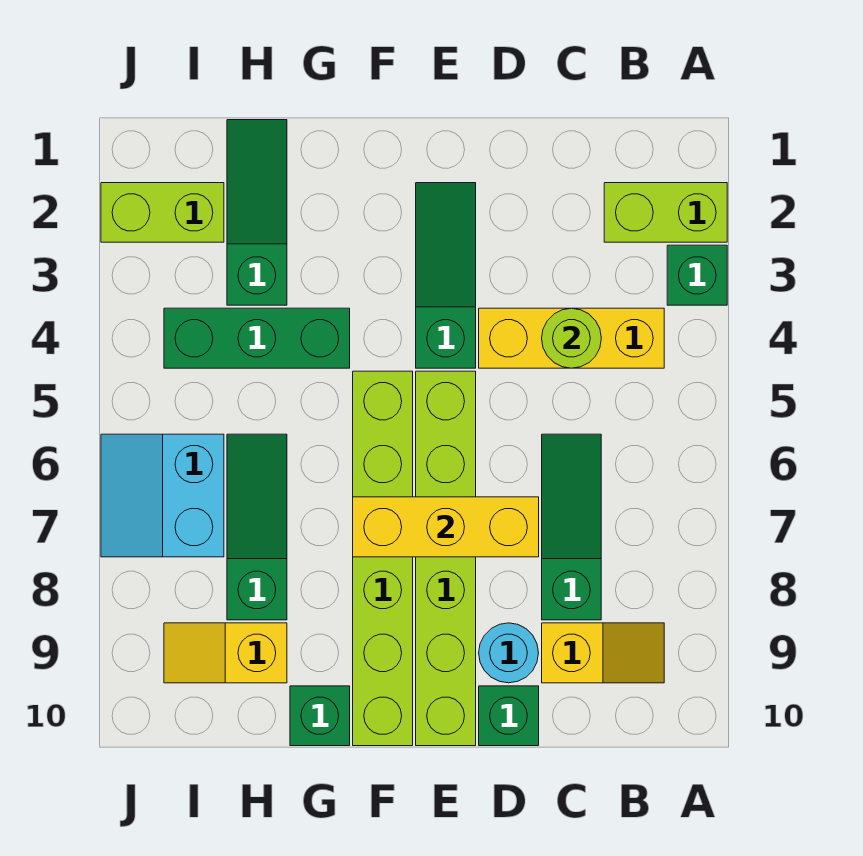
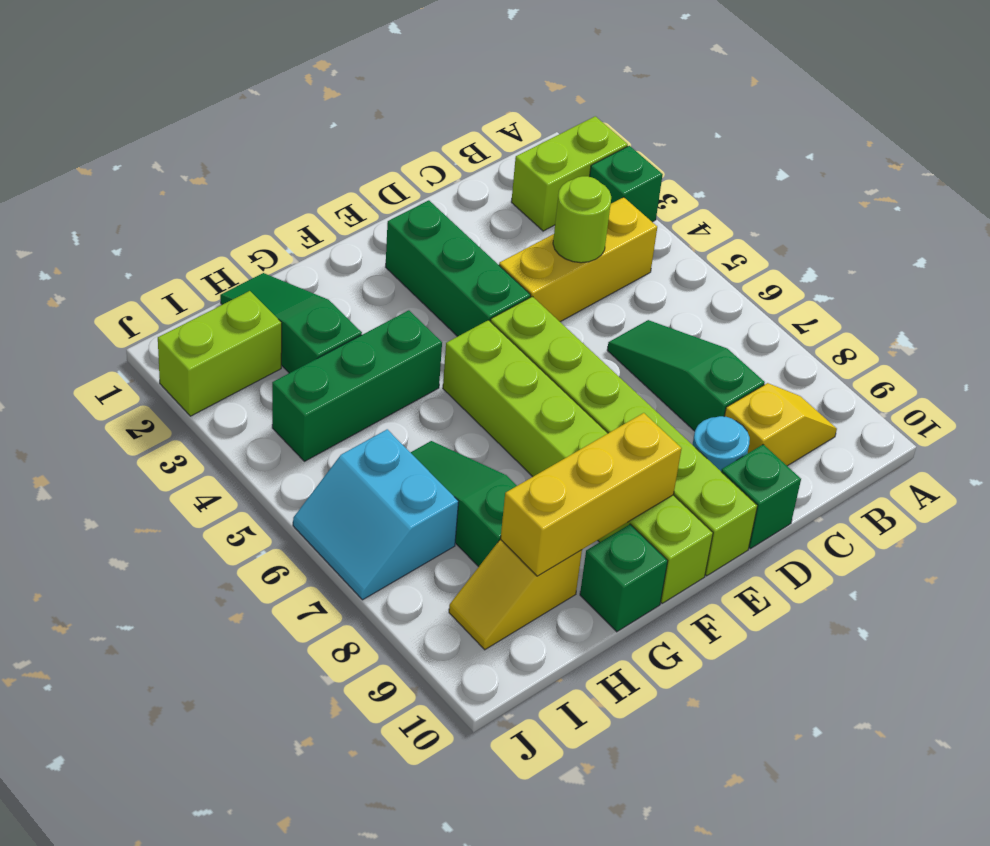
yellow brick D7:F7 level 2 -> yellow brick F9:H9 level 2
green slope E2:E4 level 1 top 4 -> green brick E2:E4 level 1

